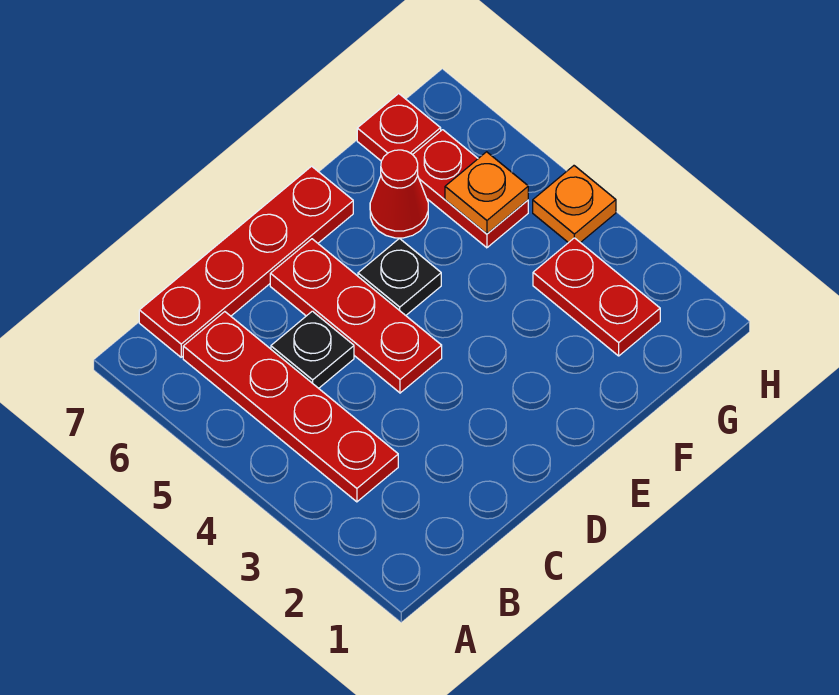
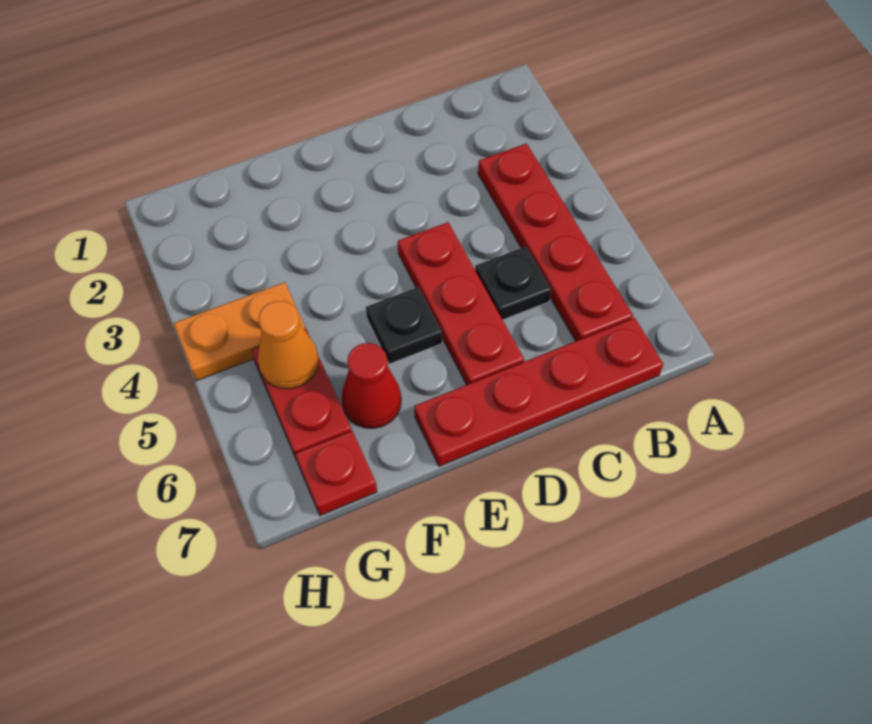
red plate G2:G3 level 1 -> none
orange plate G5 level 2 -> orange cone G5 level 2
orange plate H4 level 1 -> orange plate G4:H4 level 1

